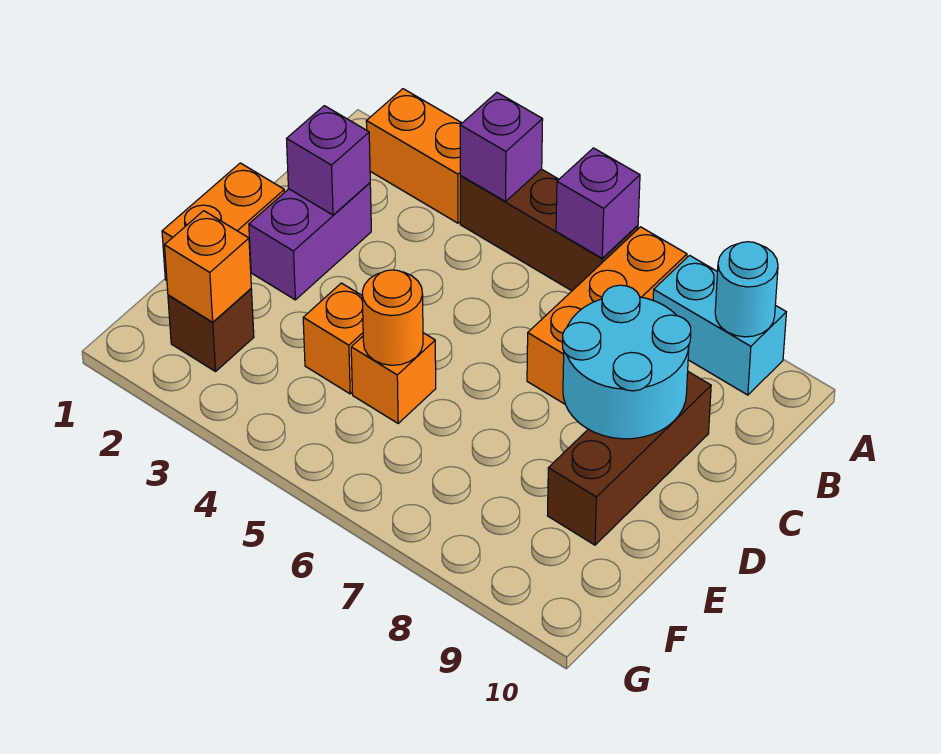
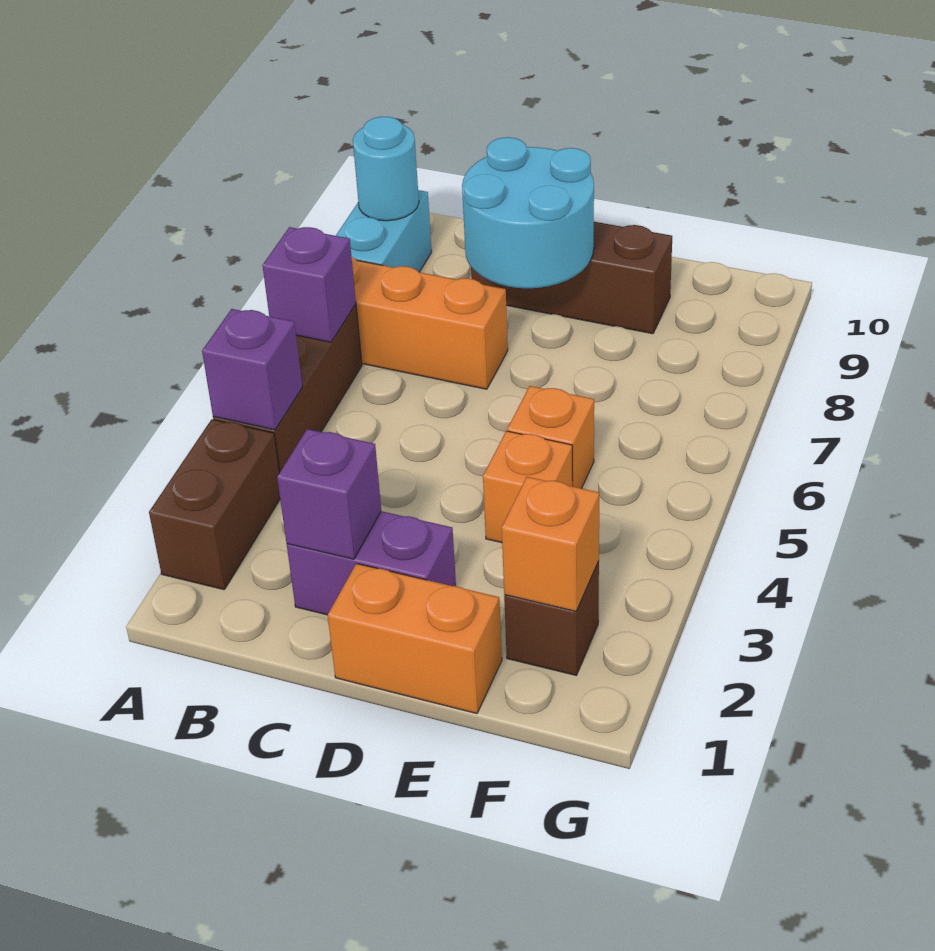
orange brick A2:A3 level 1 -> brown brick A2:A3 level 1
orange round brick E5 level 2 -> none

